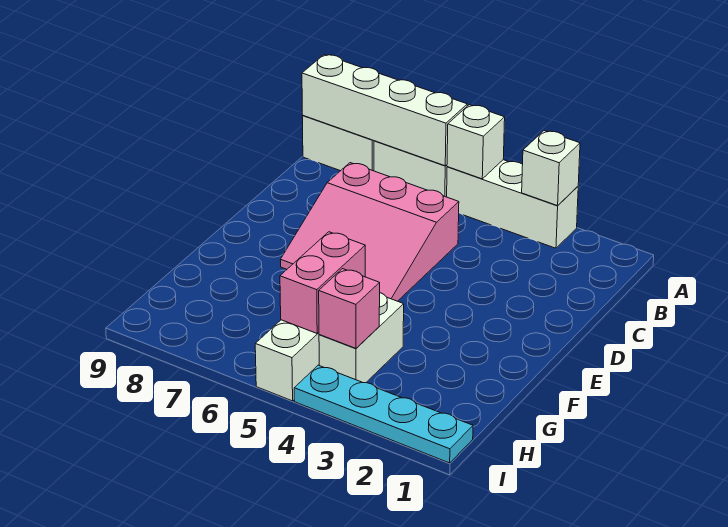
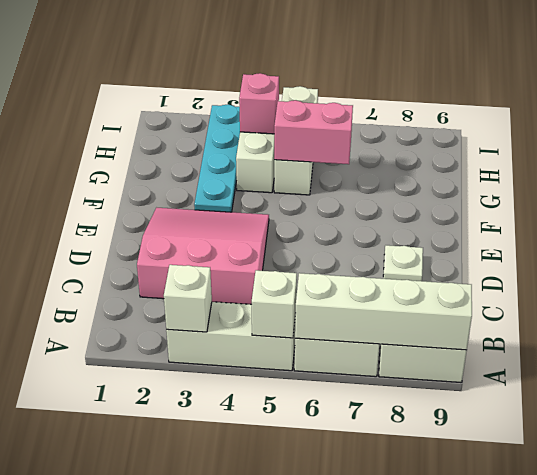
pink slope C5:E7 level 1 top C -> pink slope C2:E4 level 1 top C
none -> white plate D8 level 1
pink brick G5:H5 level 2 -> pink brick G5:G6 level 2
cyan plate I1:I4 level 1 -> cyan plate F3:I3 level 1

